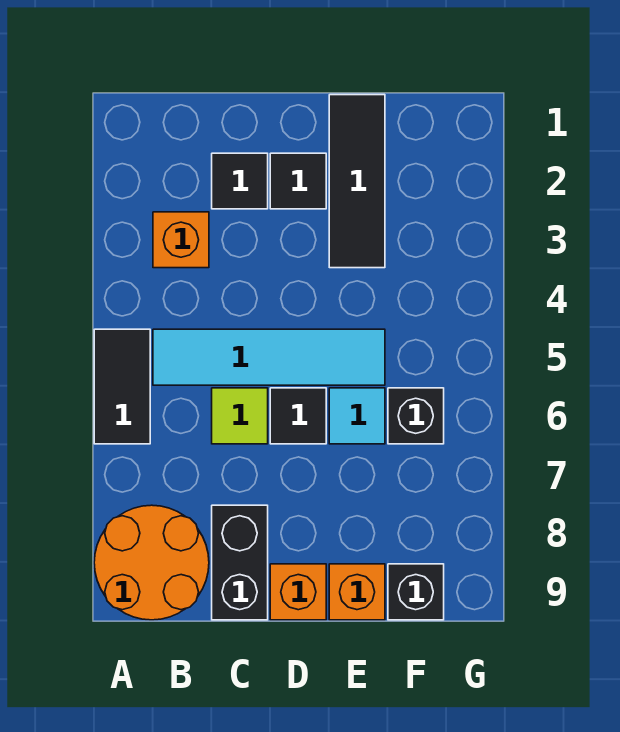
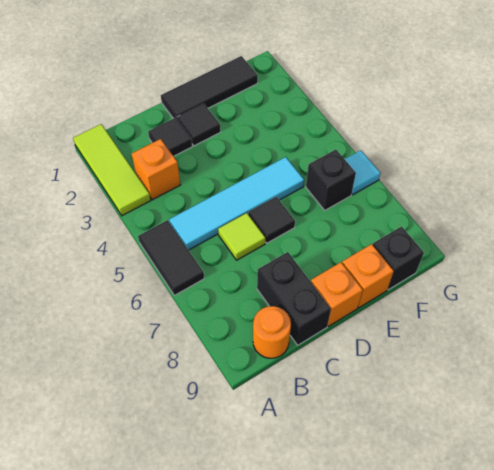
none -> lime tile A1:A3 level 1
orange round brick A8:B9 level 1 -> orange round brick B9 level 1
black tile E1:E3 level 1 -> black tile D1:F1 level 1
cyan tile E6 level 1 -> cyan tile G6 level 1

